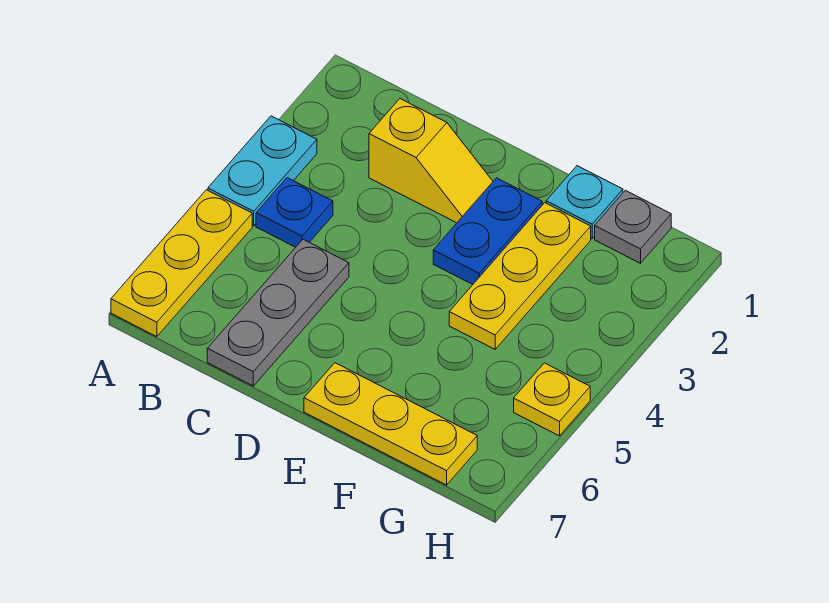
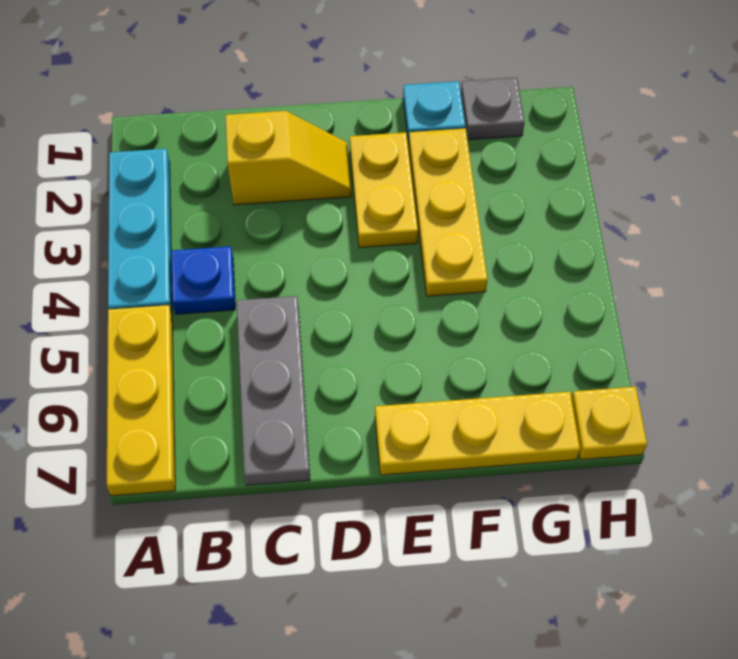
cyan plate A3:A4 level 1 -> cyan plate A2:A4 level 1
blue plate E2:E3 level 1 -> yellow plate E2:E3 level 1
yellow plate H5 level 1 -> yellow plate H7 level 1

